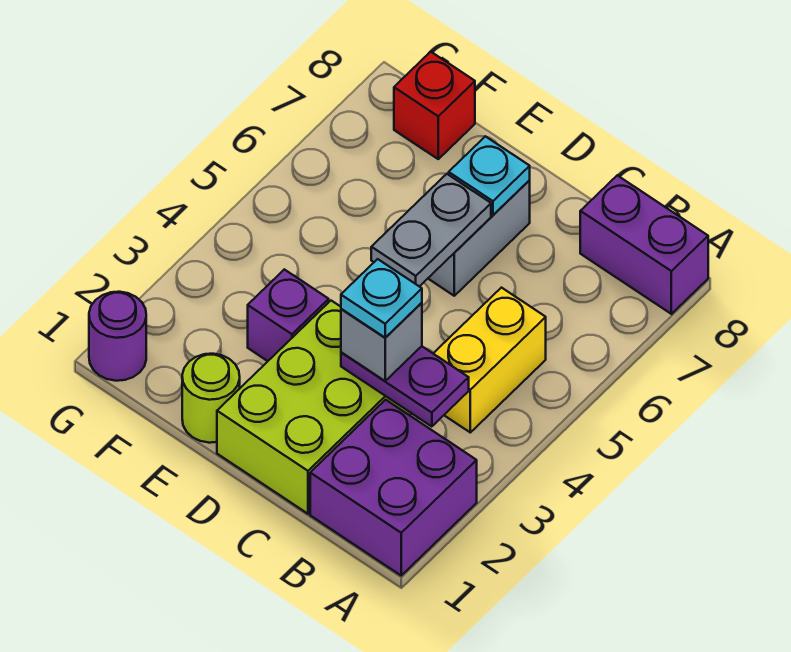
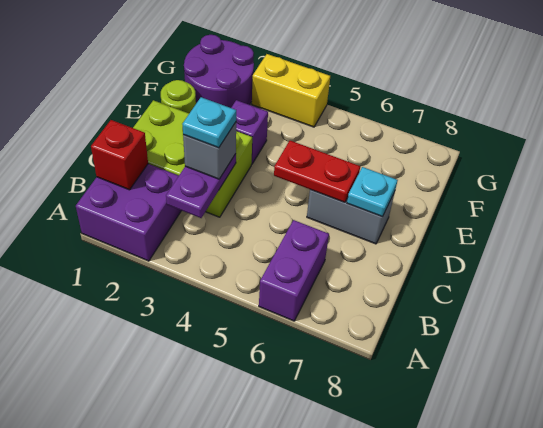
purple brick A8:B8 level 1 -> purple brick A6:B6 level 1
yellow brick B4:B5 level 1 -> yellow brick G3:G4 level 1
grey plate D5:D6 level 2 -> red plate D5:D6 level 2
red brick F8 level 1 -> red brick B1 level 2
purple round brick G1 level 1 -> purple round brick F1:G2 level 1

